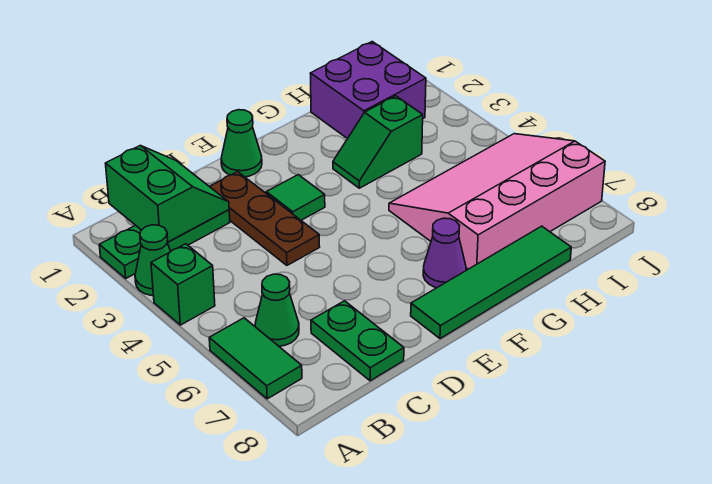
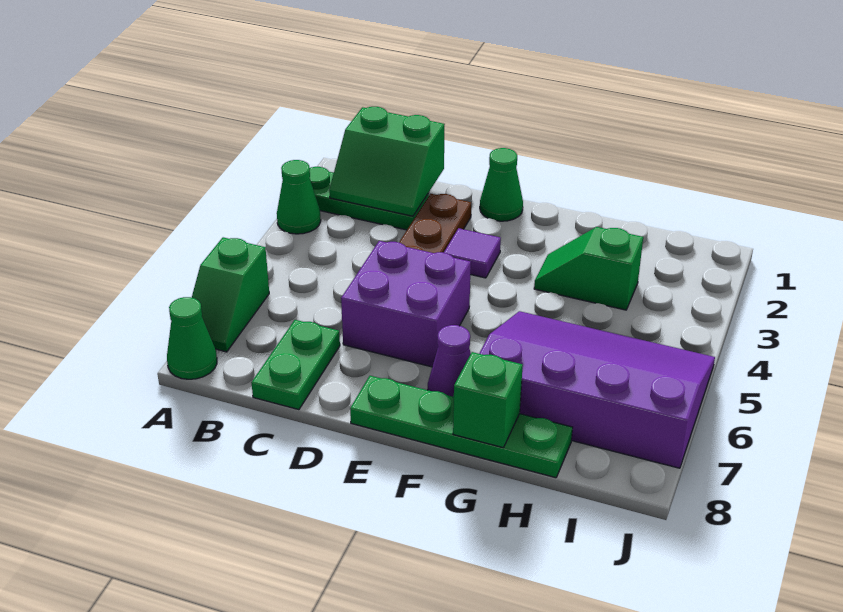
green brick A4 level 1 -> green brick G8 level 2
green tile A6:A7 level 1 -> green slope A6:A7 level 1 top 6
green slope B1:C2 level 2 top B -> green slope B1:C2 level 2 top 1
green cone B6 level 1 -> green cone A8 level 1
green tile E3 level 1 -> purple tile E3 level 1
green tile E8:H8 level 1 -> green plate E8:H8 level 1
pink slope G5:J7 level 1 top 7 -> purple slope G5:J7 level 1 top 7
purple brick H1:I2 level 1 -> purple brick D5:E6 level 1

